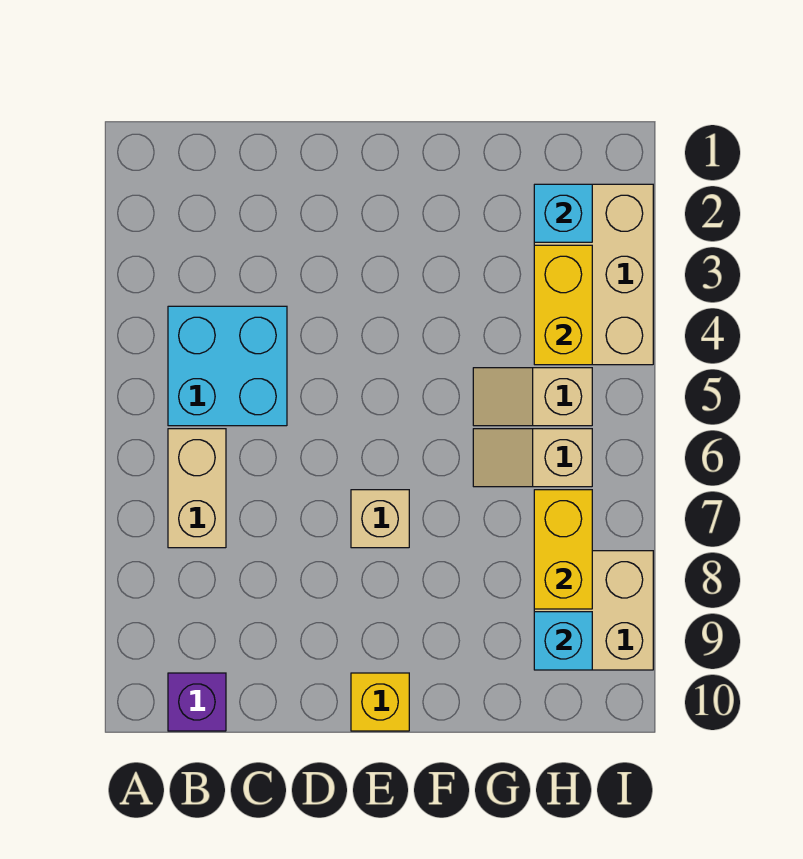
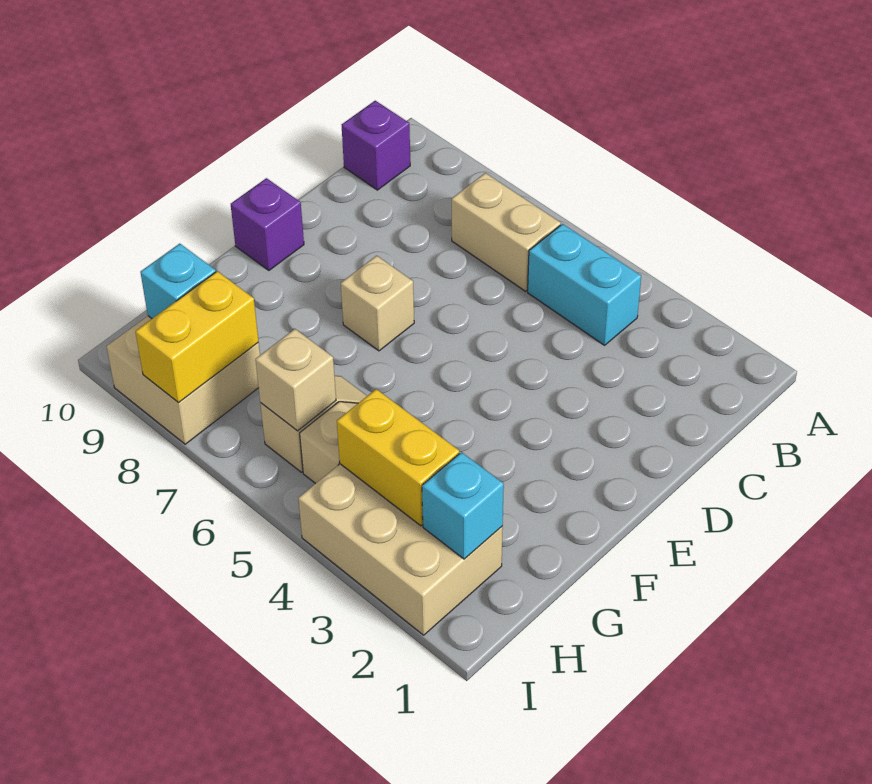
cyan brick B4:C5 level 1 -> cyan brick B4:B5 level 1
yellow brick E10 level 1 -> purple brick E10 level 1
none -> tan brick H6 level 2
yellow brick H7:H8 level 2 -> yellow brick H8:I8 level 2

